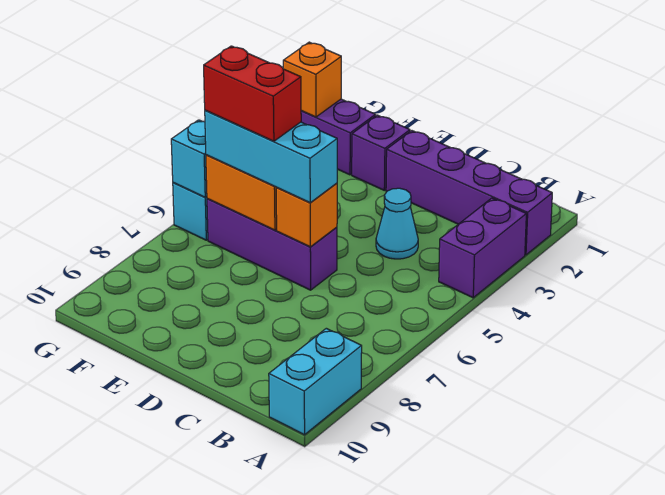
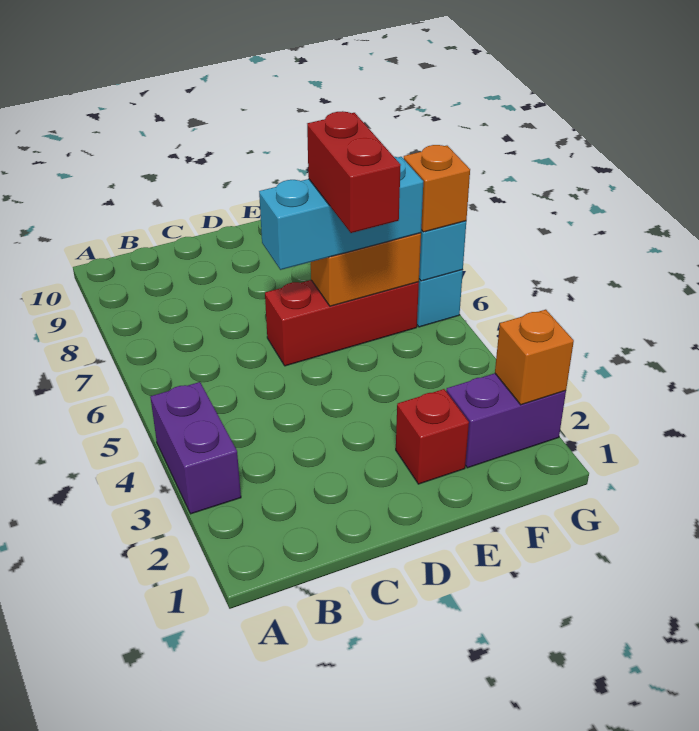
purple brick A2:D2 level 1 -> none
cyan brick A9:A10 level 1 -> none
cyan cone C4 level 1 -> none
purple brick D6:F6 level 1 -> red brick D6:F6 level 1
orange brick D6 level 2 -> orange brick G6 level 3
purple brick E2 level 1 -> red brick E2 level 1
red brick E6:F6 level 4 -> red brick E5:E6 level 4

